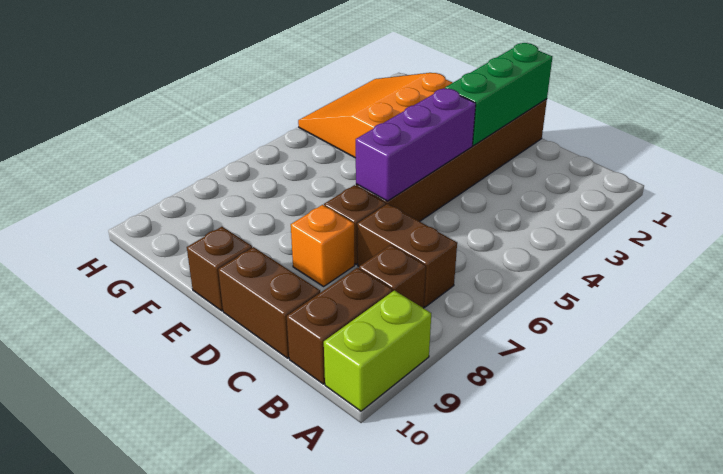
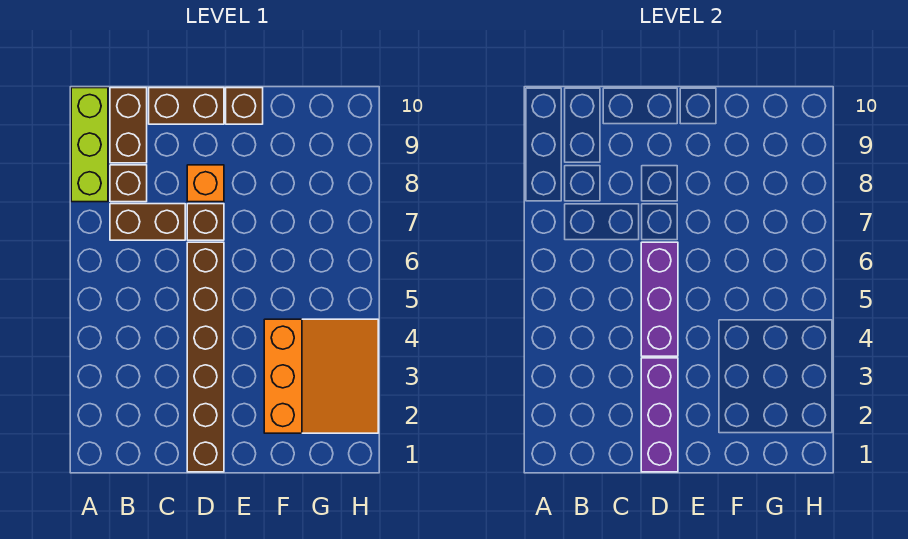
lime brick A9:A10 level 1 -> lime brick A8:A10 level 1
green brick D1:D3 level 2 -> purple brick D1:D3 level 2

